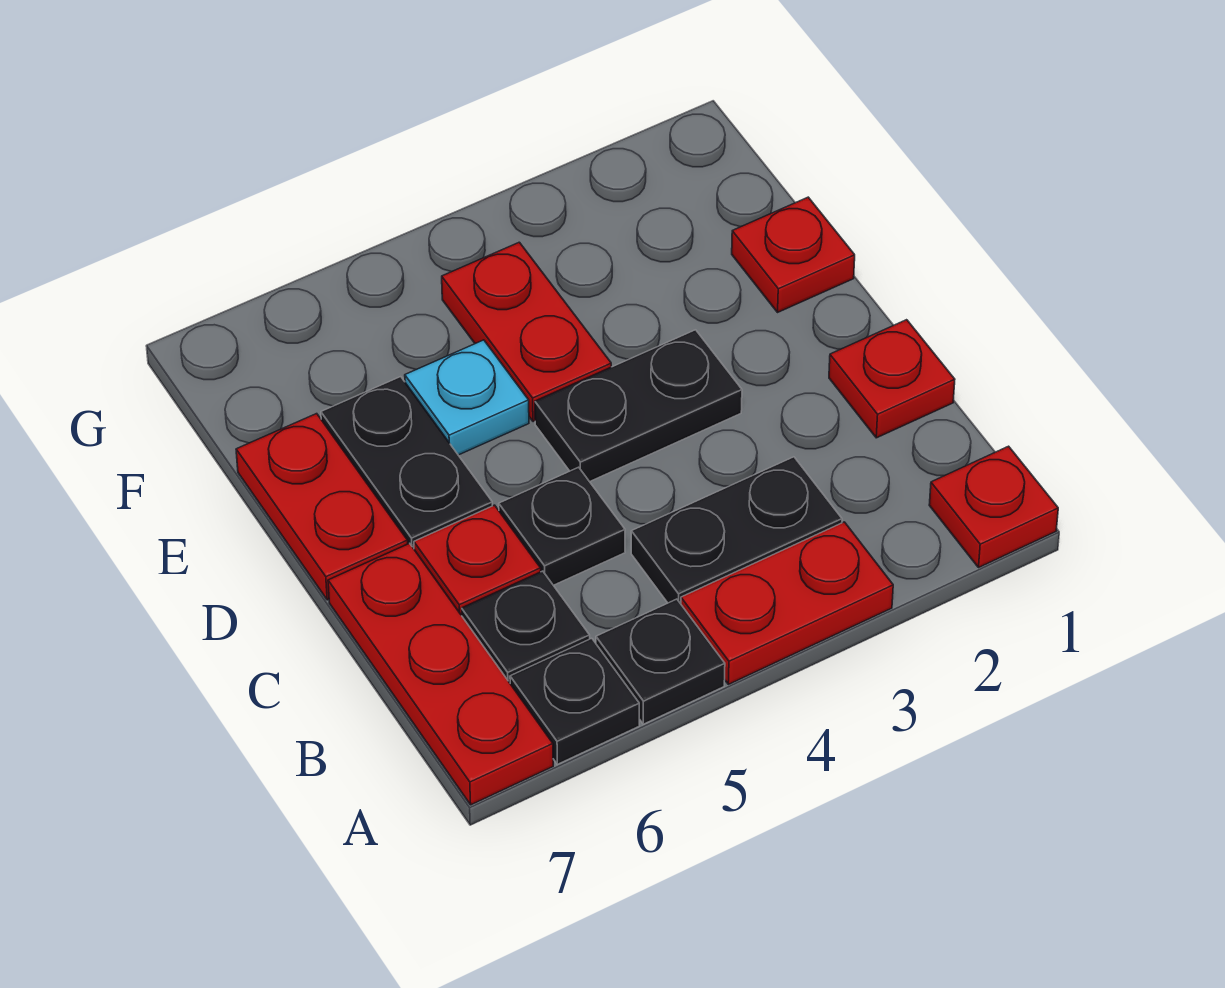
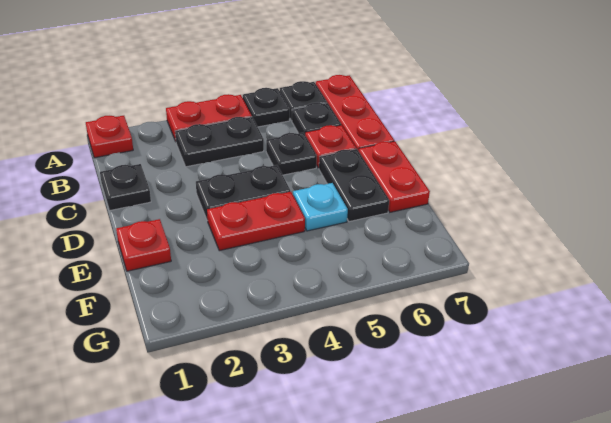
red plate C1 level 1 -> black plate C1 level 1
red plate E4:F4 level 1 -> red plate E3:E4 level 1

